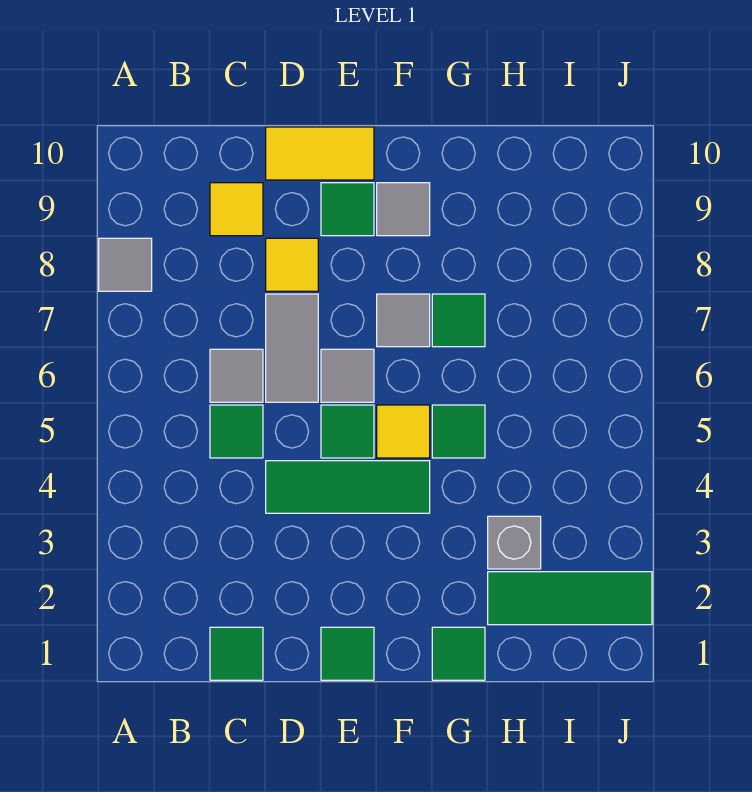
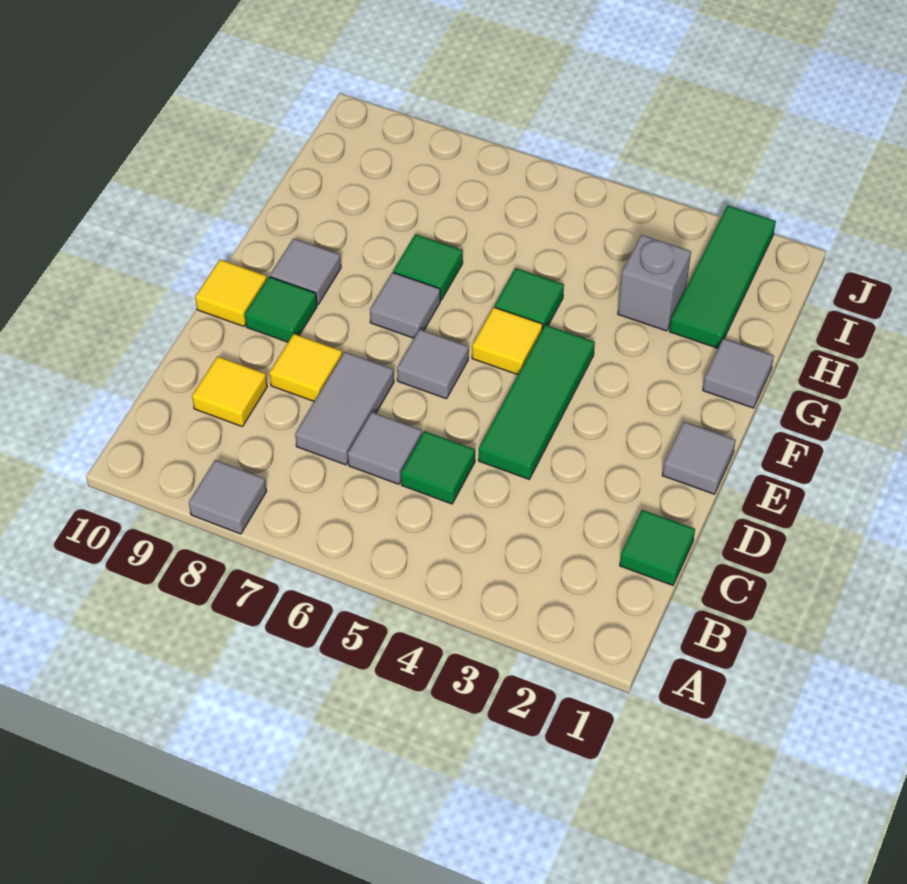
grey tile D6:D7 level 1 -> grey tile C7:D7 level 1
yellow tile D10:E10 level 1 -> yellow tile E10 level 1
green tile E1 level 1 -> grey tile E1 level 1
green tile E5 level 1 -> none
green tile G1 level 1 -> grey tile G1 level 1

